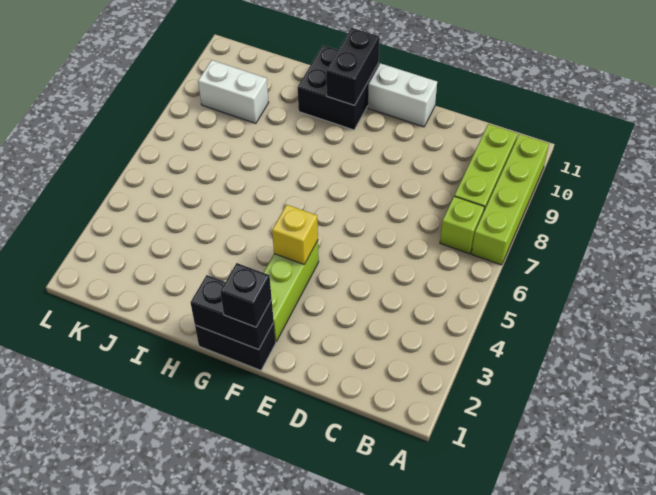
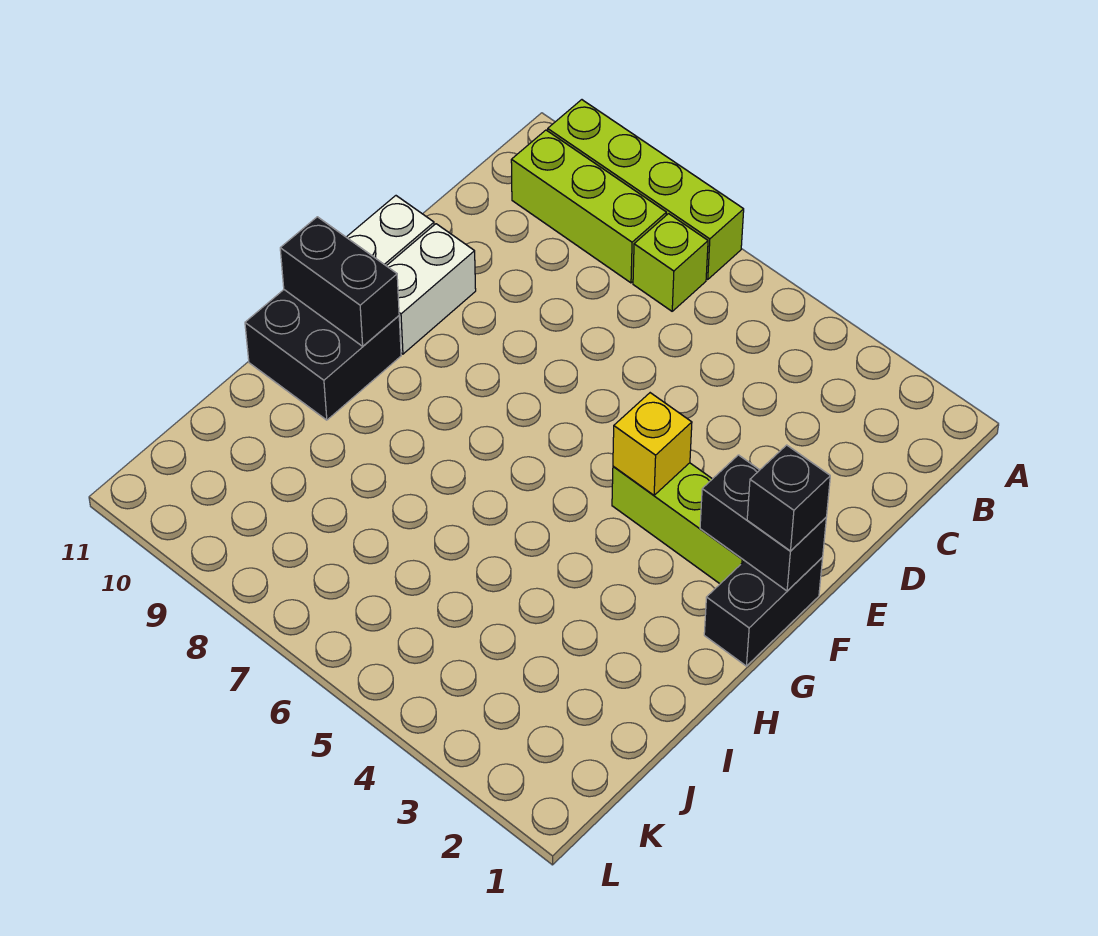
black brick F1:G1 level 2 -> black brick F1:F2 level 2
white brick J9:K9 level 1 -> white brick E10:F10 level 1

